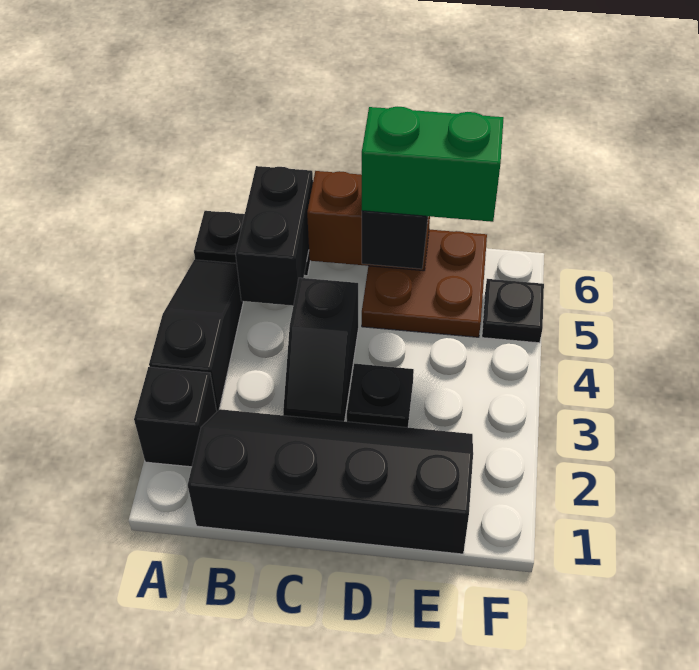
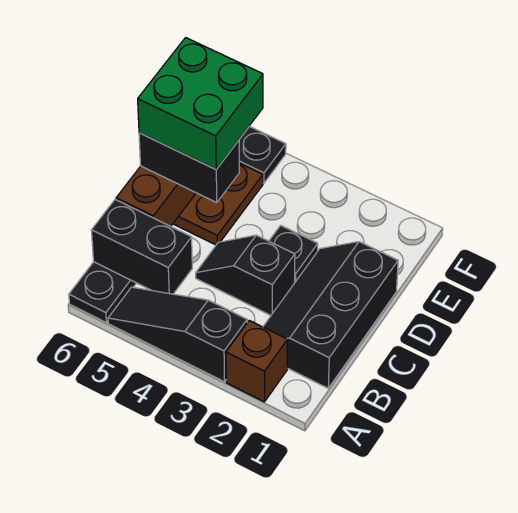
black brick A2 level 1 -> brown brick A2 level 1
black slope B1:E2 level 1 top 1 -> black slope B1:D2 level 1 top 1
black slope C3:C4 level 1 top 4 -> black slope C3:C4 level 1 top 3
green brick D5:E5 level 4 -> green brick D5:E6 level 4

